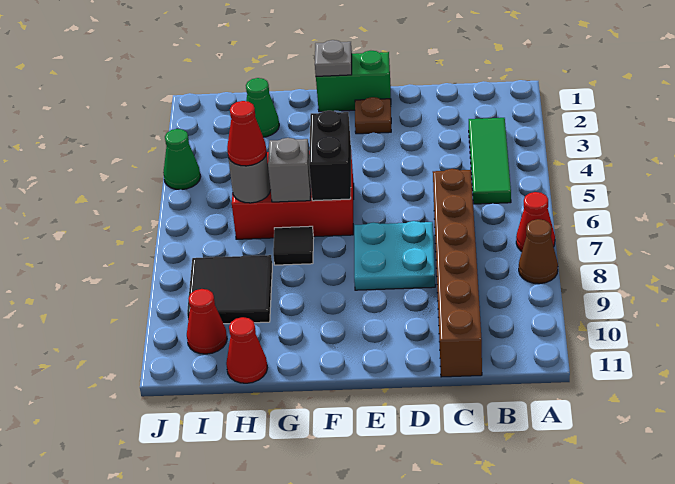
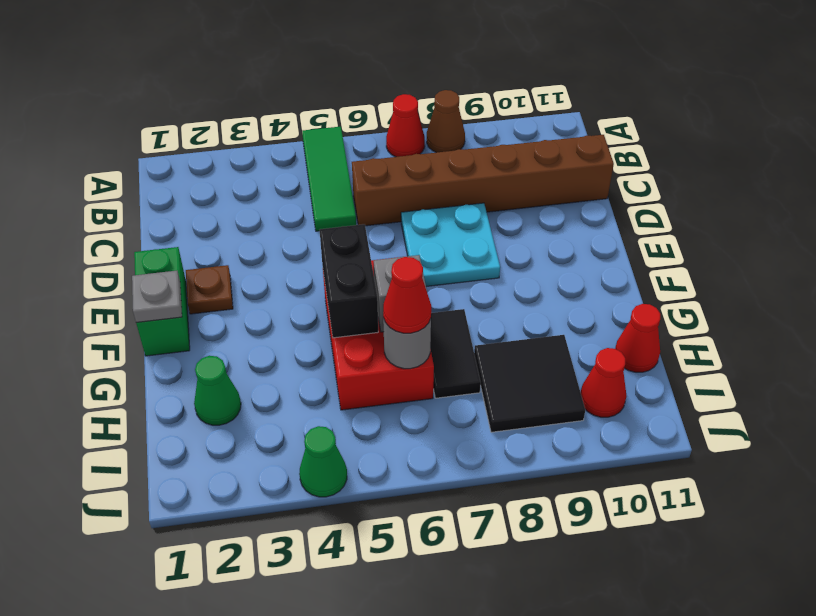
green tile B3:B5 level 1 -> green tile A5:C5 level 1
black brick F5:F6 level 2 -> black brick F5:G5 level 2
black tile G7 level 1 -> black tile G7:H7 level 1

